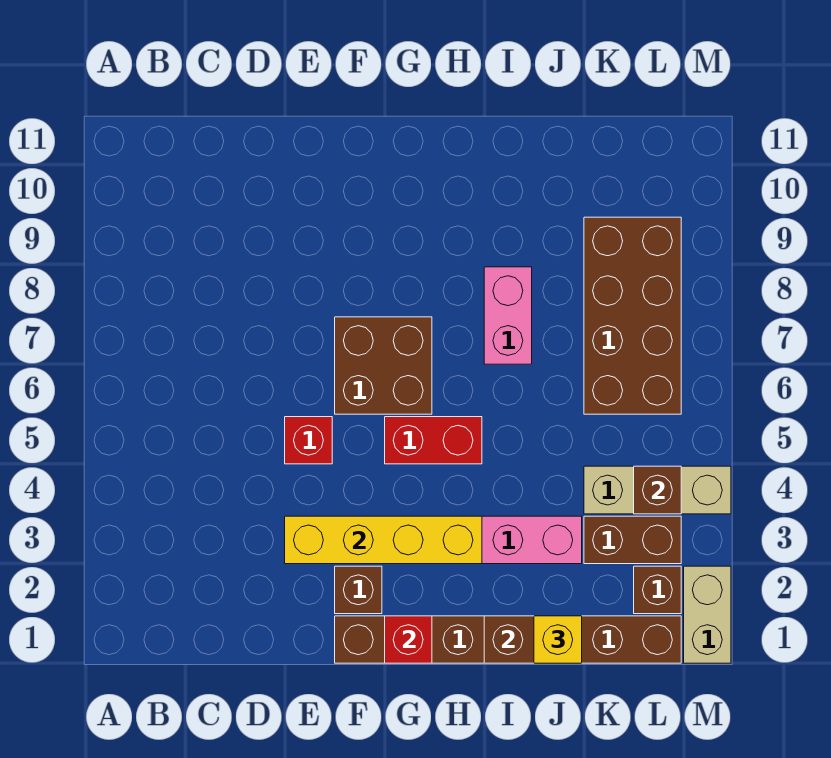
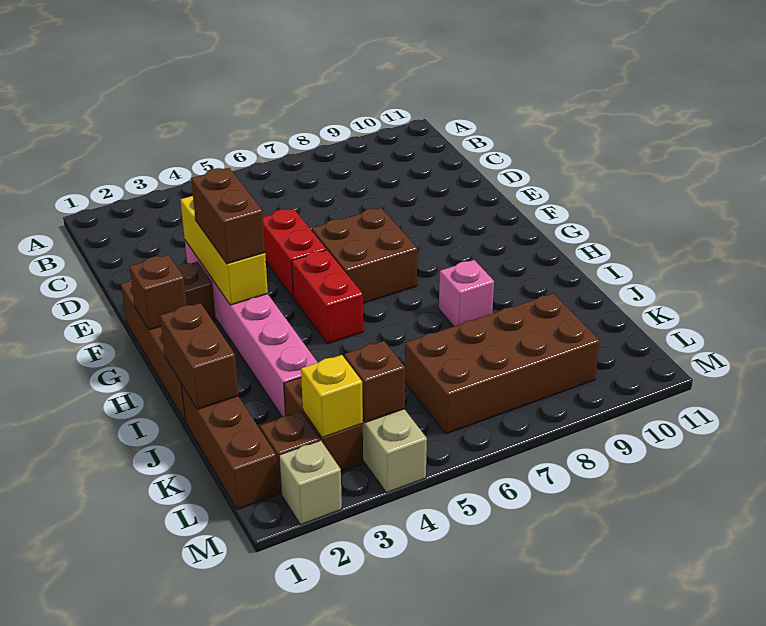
yellow brick E3:H3 level 2 -> yellow brick E3:G3 level 2
red brick E5 level 1 -> red brick E5:F5 level 1
none -> brown brick F3:G3 level 3
red brick G1 level 2 -> brown brick G1 level 2
pink brick I7:I8 level 1 -> pink brick I8 level 1
yellow brick J1 level 3 -> yellow brick L3 level 2
tan brick M1:M2 level 1 -> tan brick M2 level 1

